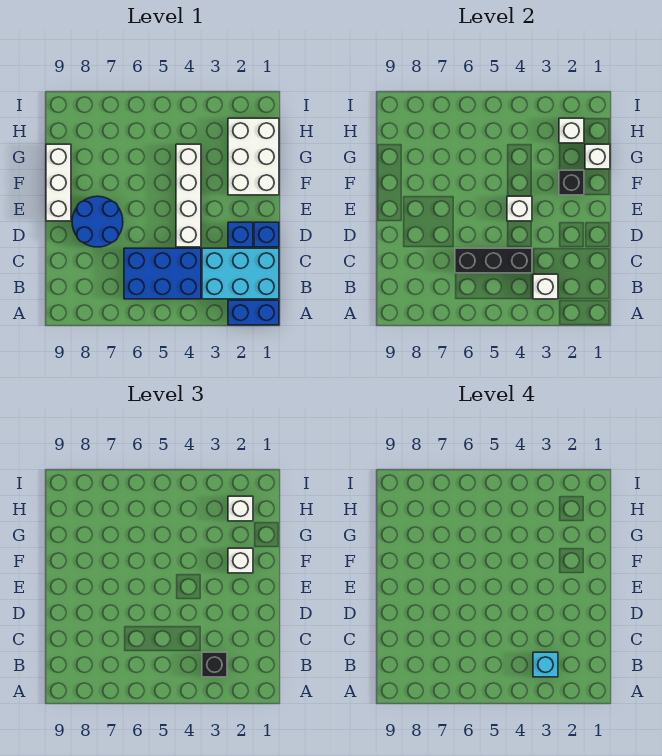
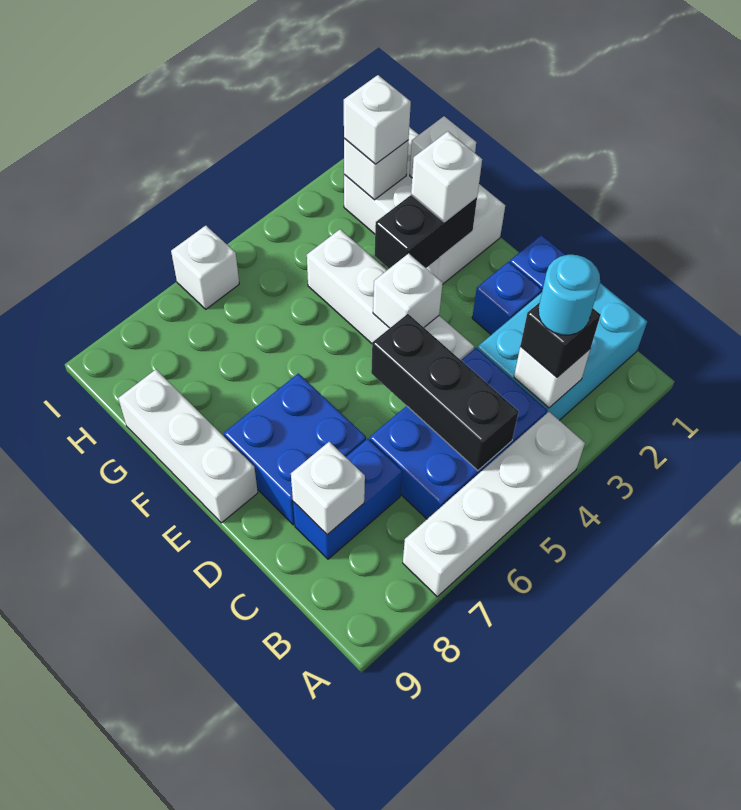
blue brick A1:A2 level 1 -> blue brick C7:C8 level 1
none -> white brick A4:A7 level 1
cyan brick B3 level 4 -> cyan round brick B3 level 4
black brick C4:C6 level 2 -> black brick B5:D5 level 2
none -> white brick C8 level 2
blue round brick D7:E8 level 1 -> blue brick D7:E8 level 1
black brick F2 level 2 -> black brick F2:F3 level 2
none -> white brick I6 level 1

